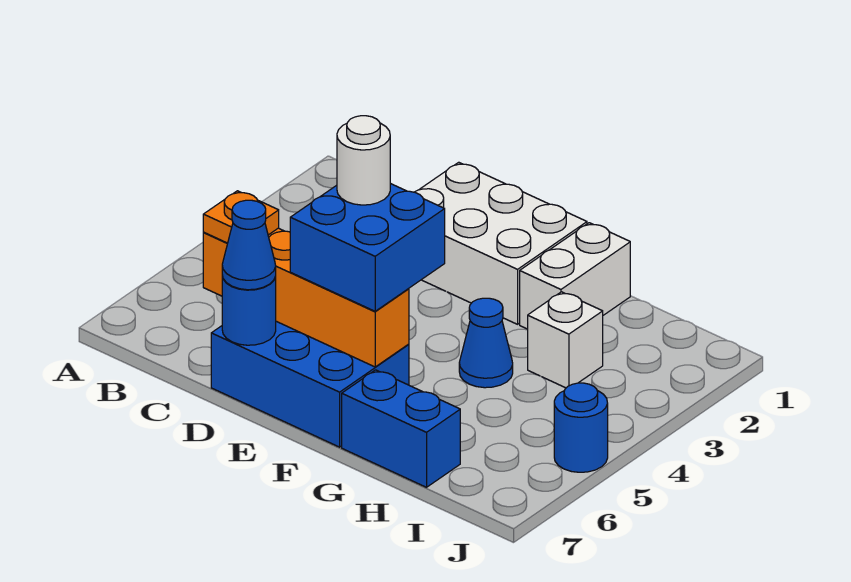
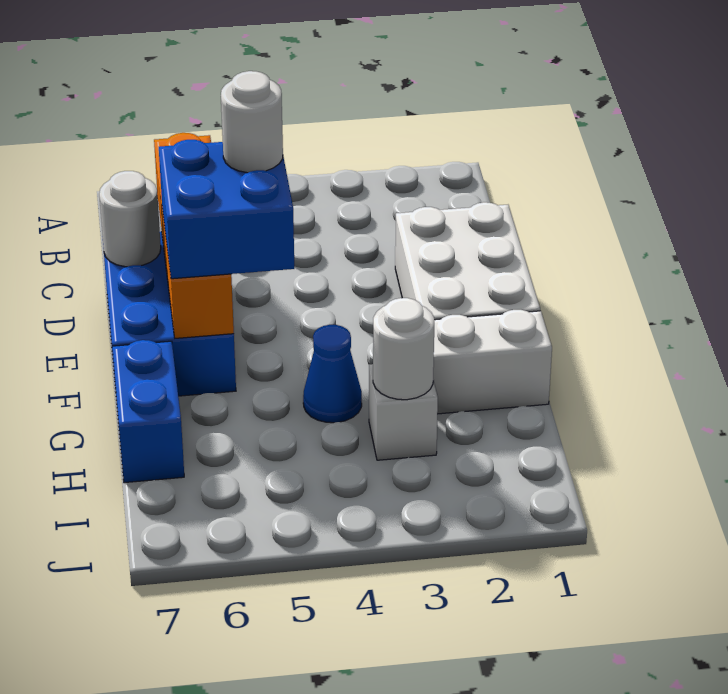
orange plate C6 level 3 -> none
blue round brick D7 level 2 -> white round brick D7 level 2
blue cone D7 level 3 -> none
none -> white round brick H3 level 2
blue round brick J5 level 1 -> none

